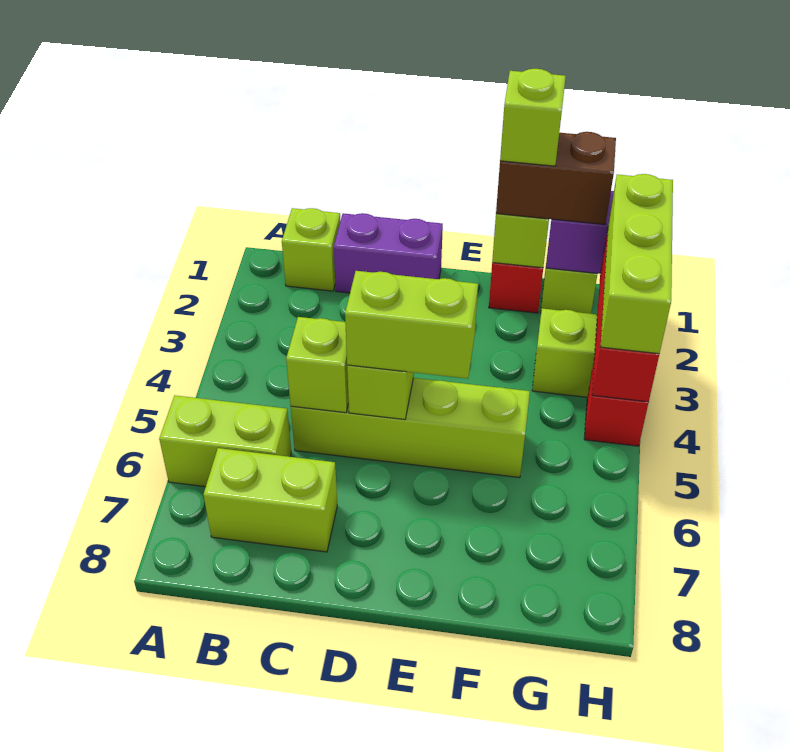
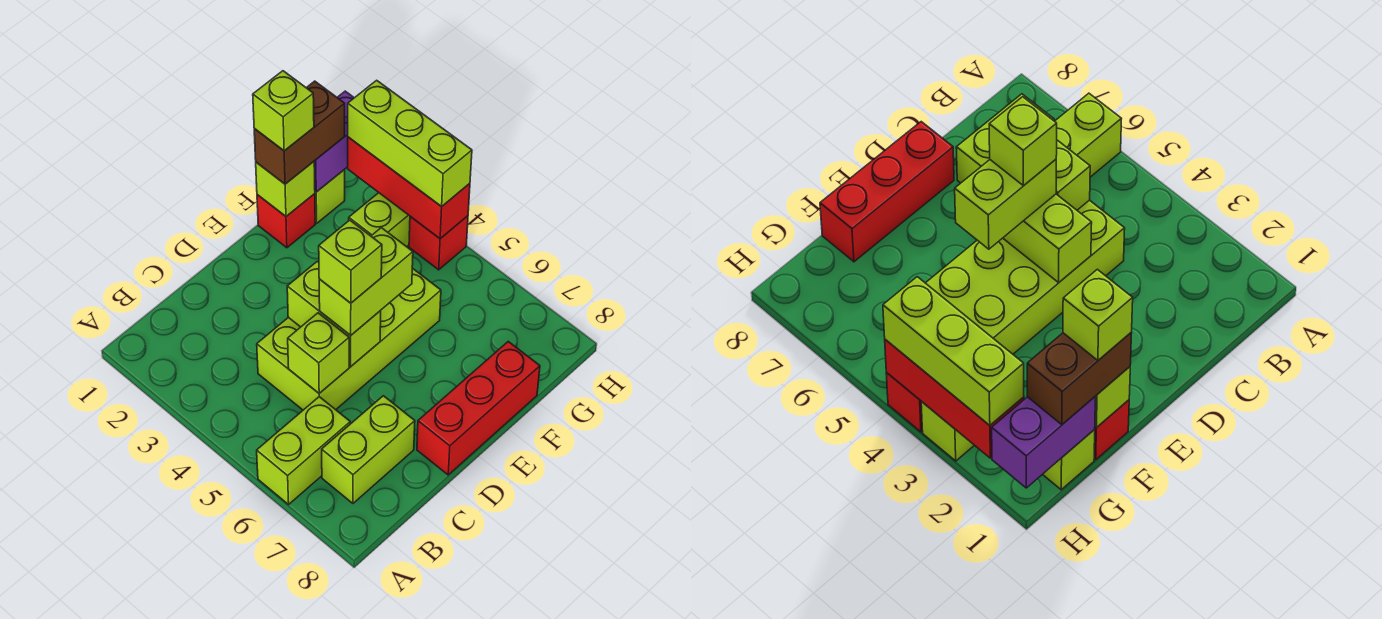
lime brick B1 level 1 -> lime brick D5 level 4
purple brick C1:D1 level 1 -> none
lime brick C5:F5 level 1 -> lime brick C4:F5 level 1
none -> red brick D8:F8 level 1

